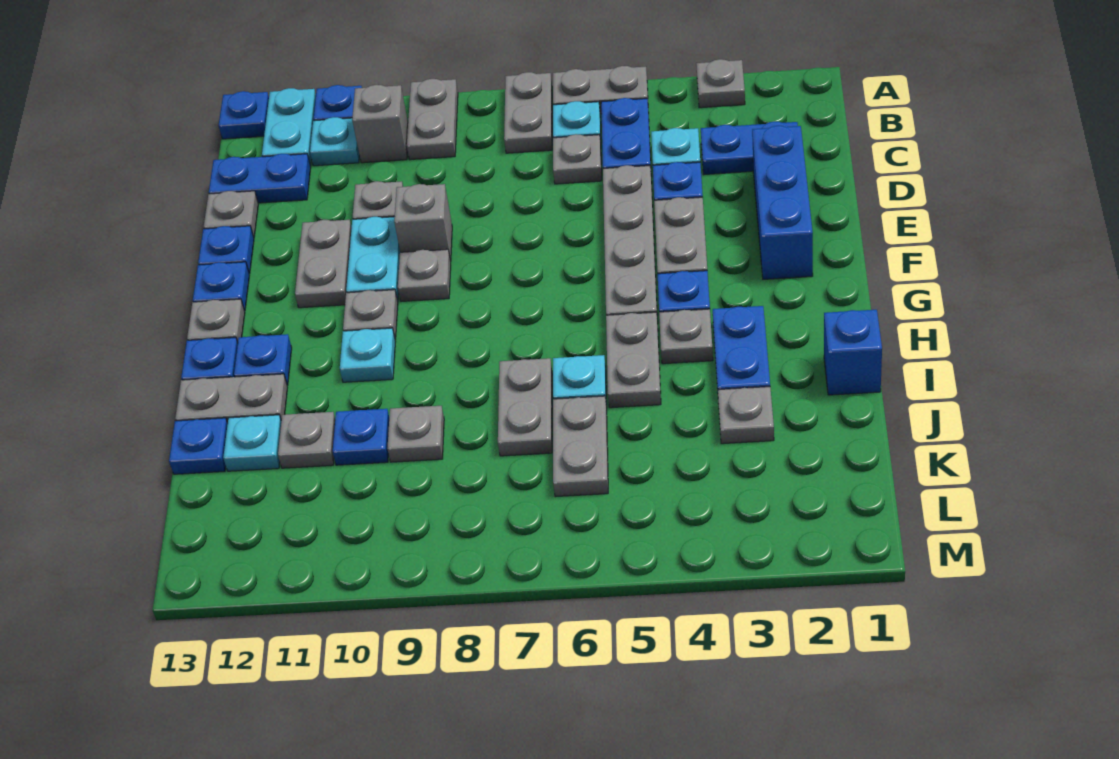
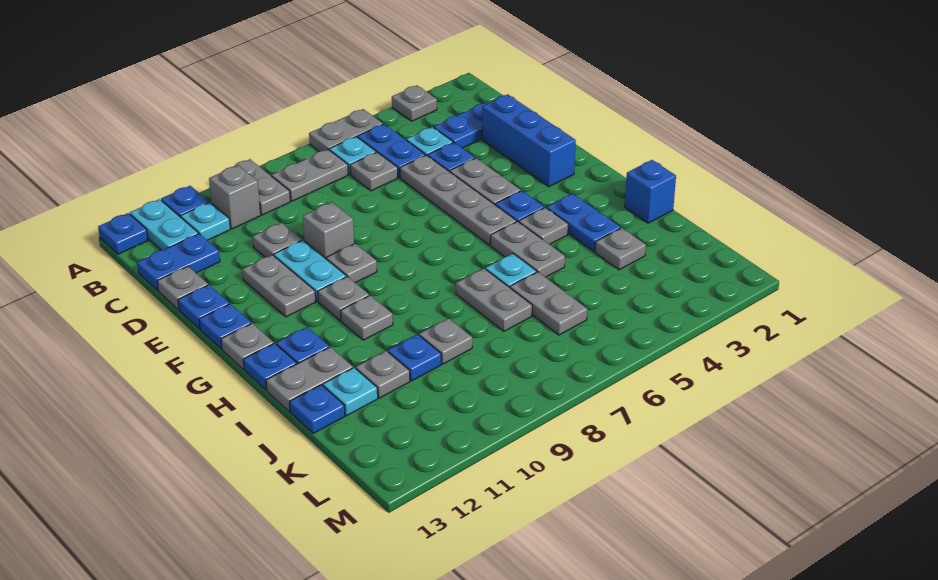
grey plate A7:B7 level 1 -> grey plate B7:B8 level 1
cyan plate H10 level 1 -> grey plate H10 level 1

